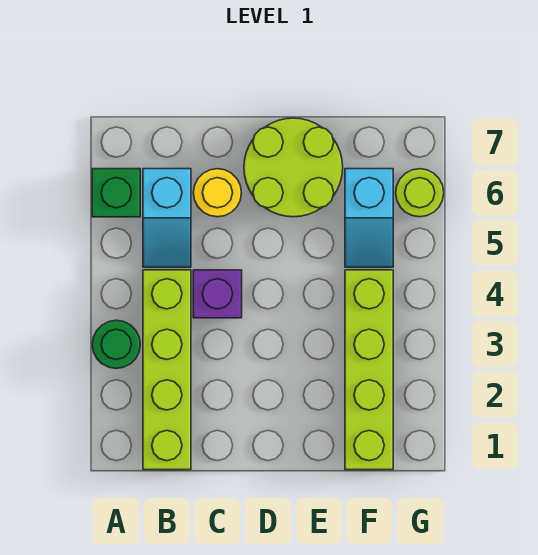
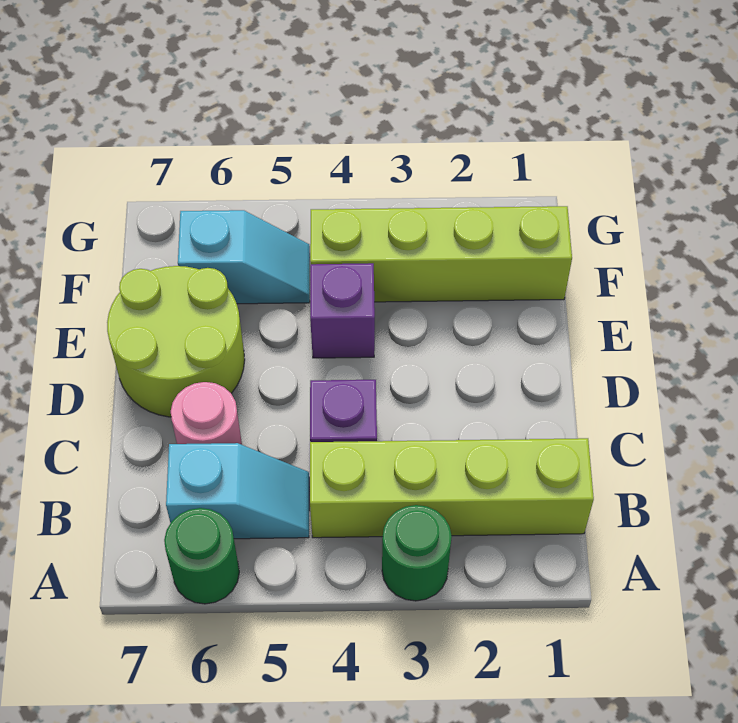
green brick A6 level 1 -> green round brick A6 level 1
yellow round brick C6 level 1 -> pink round brick C6 level 1
none -> purple brick E4 level 1
lime round brick G6 level 1 -> none

